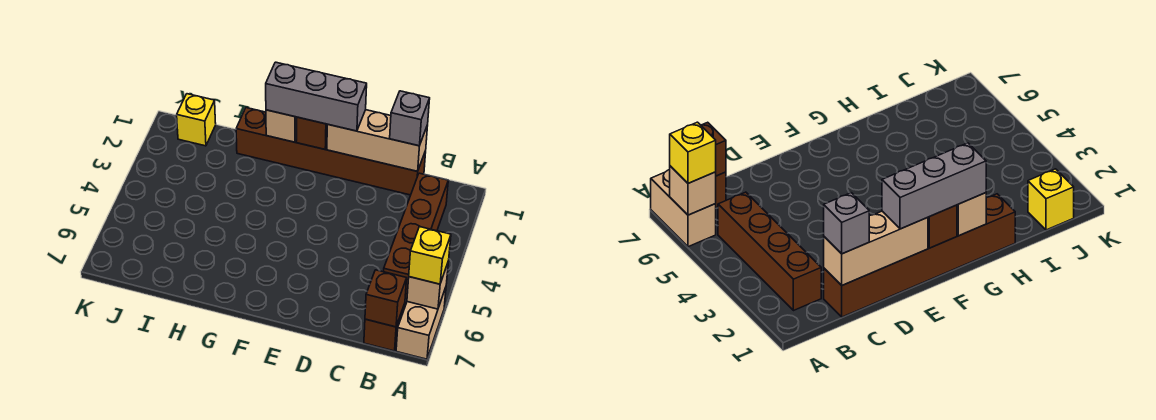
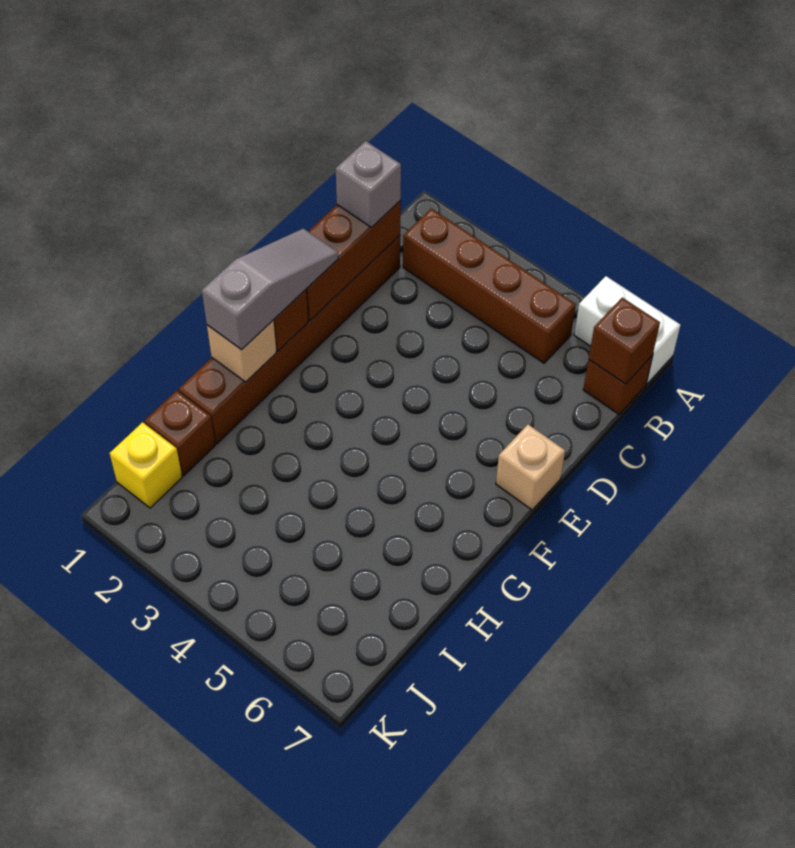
tan brick A6:A7 level 1 -> white brick A6:A7 level 1
tan brick A6 level 2 -> tan brick E7 level 1
yellow brick A6 level 3 -> none
tan brick C1:E1 level 2 -> brown brick C1:E1 level 2
grey brick E1:G1 level 3 -> grey slope E1:G1 level 3 top G
none -> brown brick I1 level 1

